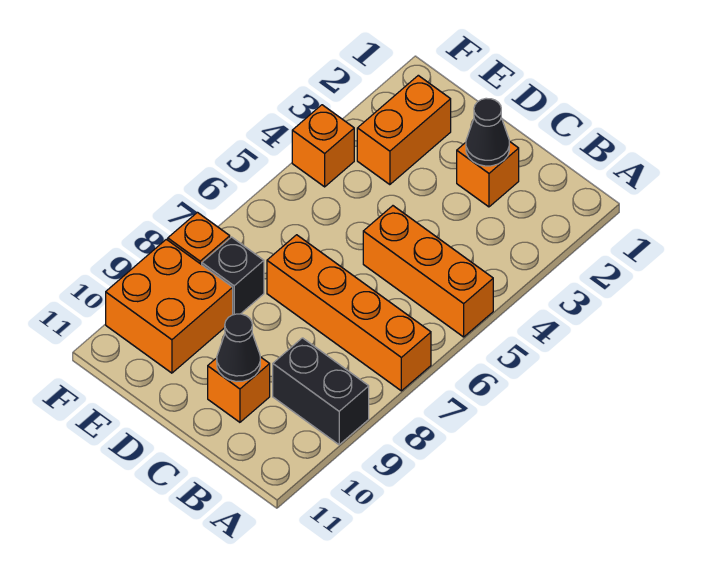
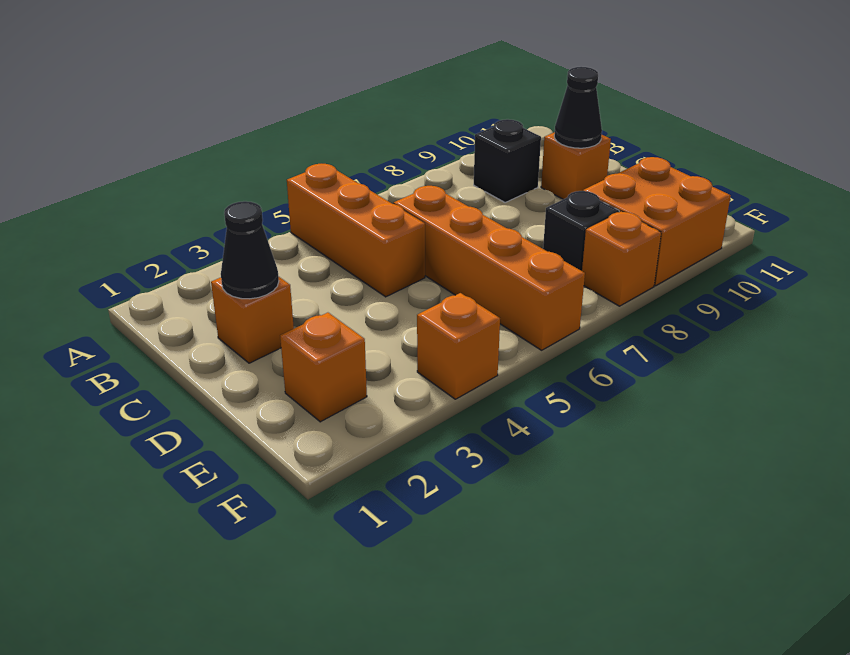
orange brick A7:D7 level 1 -> orange brick C6:F6 level 1
black brick A9:B9 level 1 -> black brick B9 level 1
orange brick E2:E3 level 1 -> orange brick E2 level 1

